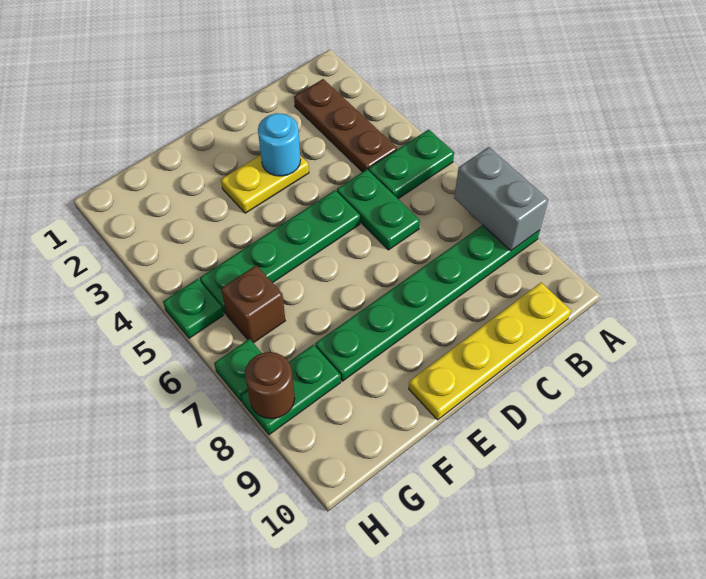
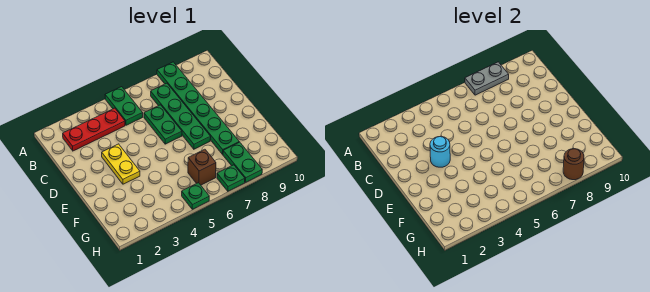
grey brick A7:A8 level 2 -> grey plate A7:A8 level 2
brown plate B2:B4 level 1 -> red plate B2:B4 level 1
yellow plate B10:E10 level 1 -> none
green plate C5:C6 level 1 -> green plate C6:D6 level 1
green plate D5:G5 level 1 -> green plate B7:E7 level 1

